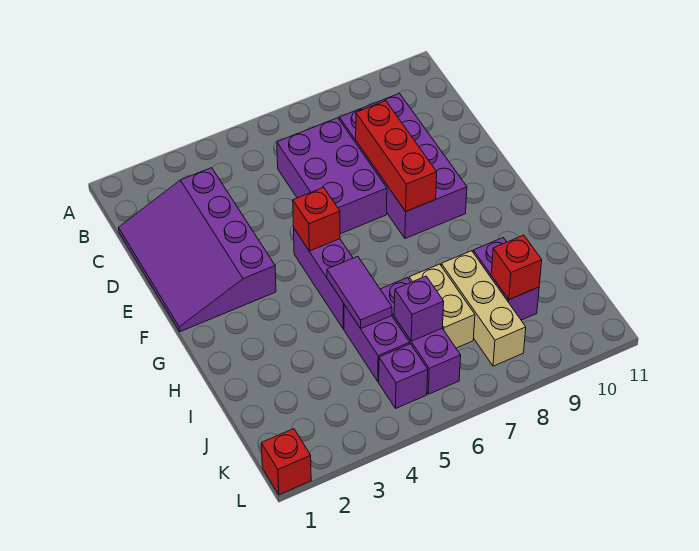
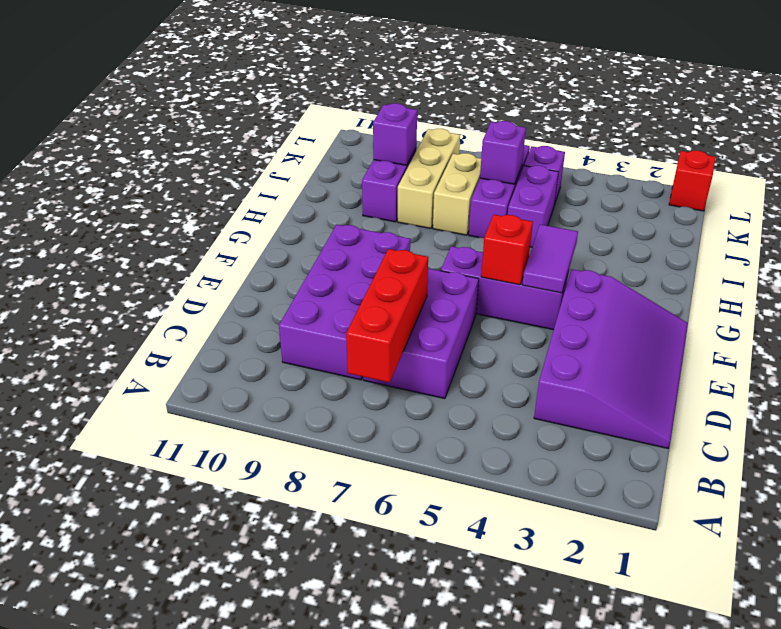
red brick D8:F8 level 2 -> red brick B7:D7 level 2
purple brick F5:H5 level 1 -> purple brick F4:F6 level 1
purple tile H5:I5 level 2 -> purple tile F4:G4 level 2
red brick J9 level 2 -> purple brick J9 level 2

